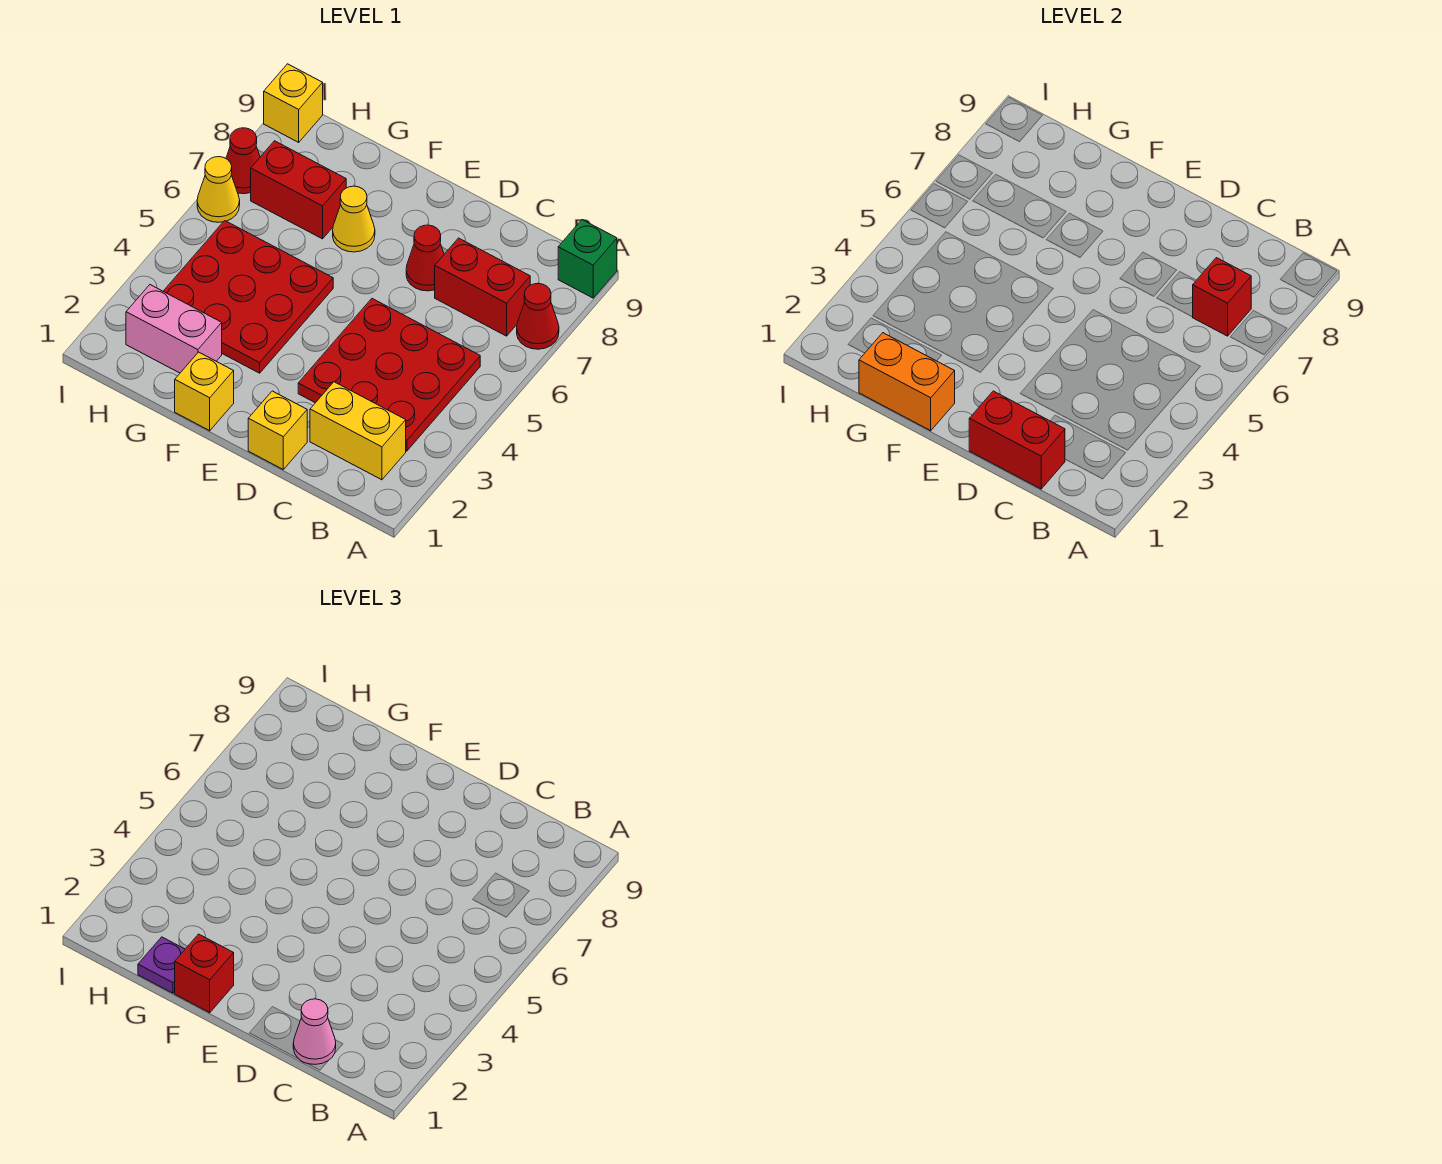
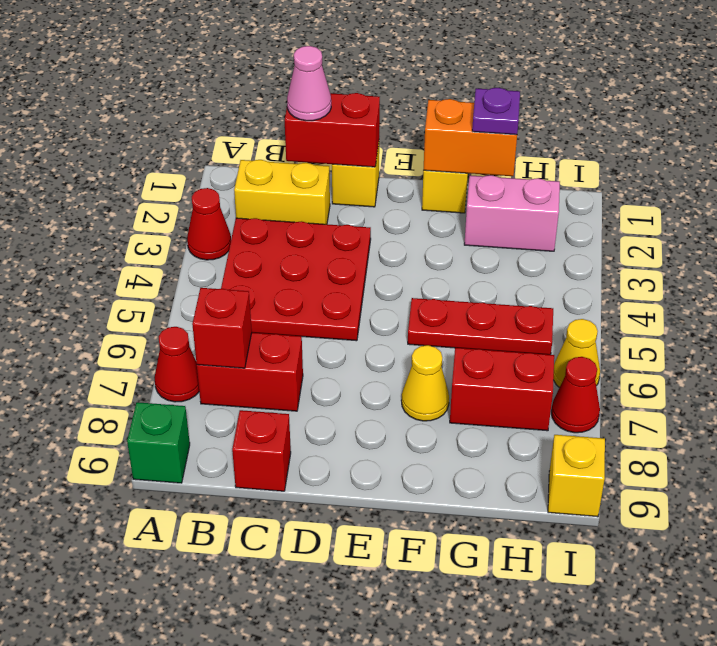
red cone D7 level 1 -> red cone A3 level 1
red brick F1 level 3 -> red brick C9 level 1
red plate F3:H5 level 1 -> red plate F5:H5 level 1

